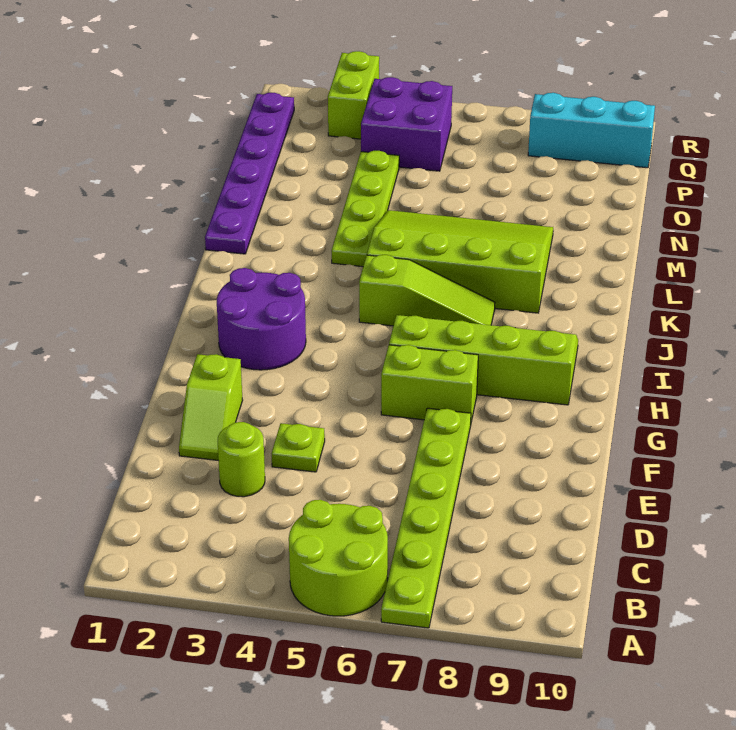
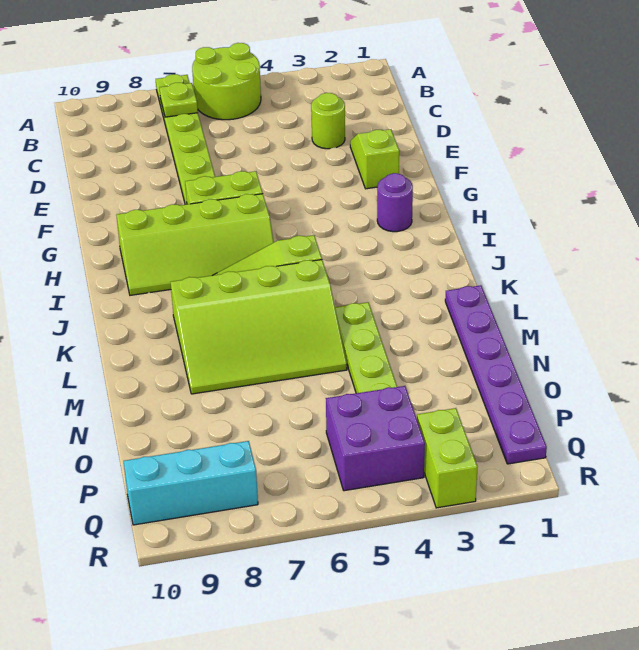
lime plate E4 level 1 -> lime plate B7 level 2
purple round brick H2:I3 level 1 -> purple round brick H2 level 1

